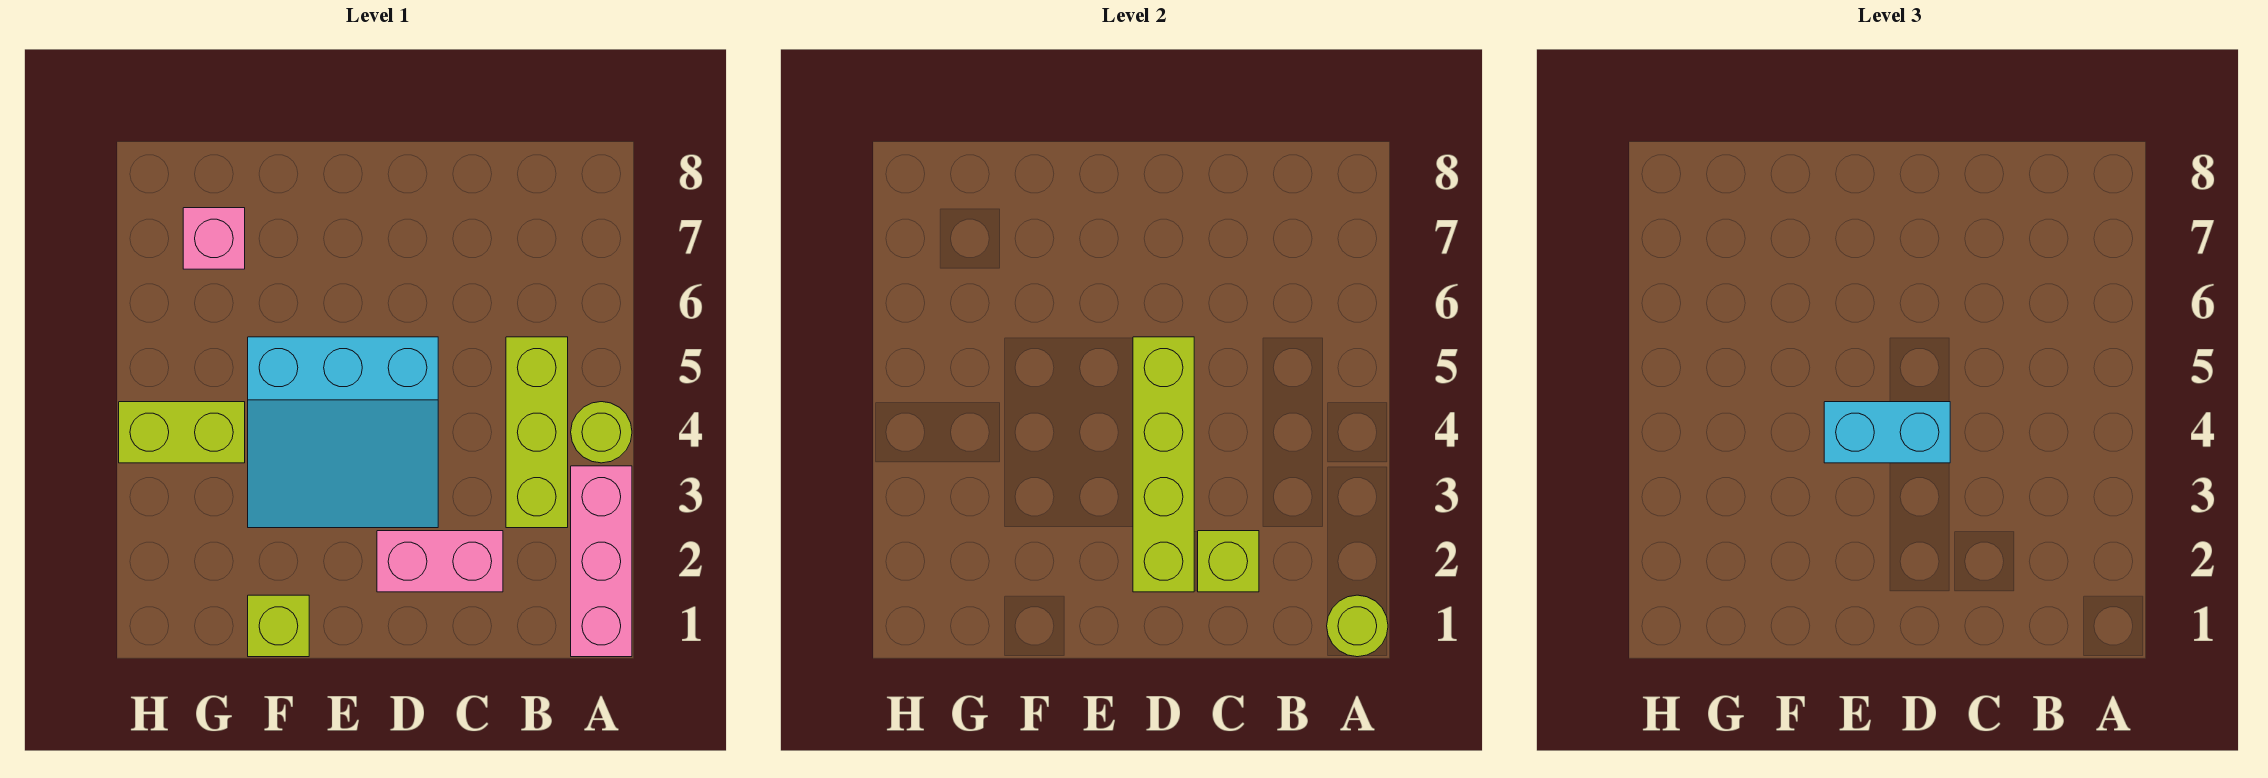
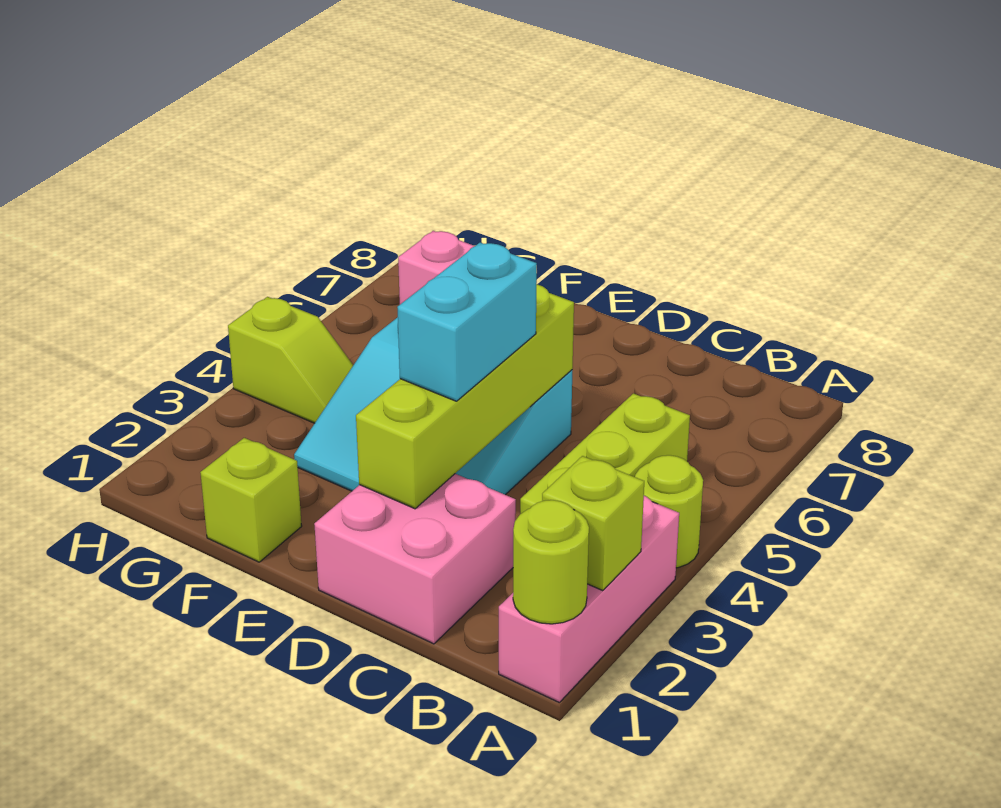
pink brick C2:D2 level 1 -> pink brick C1:D2 level 1
lime brick C2 level 2 -> lime brick A2 level 2
cyan brick D4:E4 level 3 -> cyan brick D3:D4 level 3
lime brick G4:H4 level 1 -> lime slope G4:H4 level 1 top H

